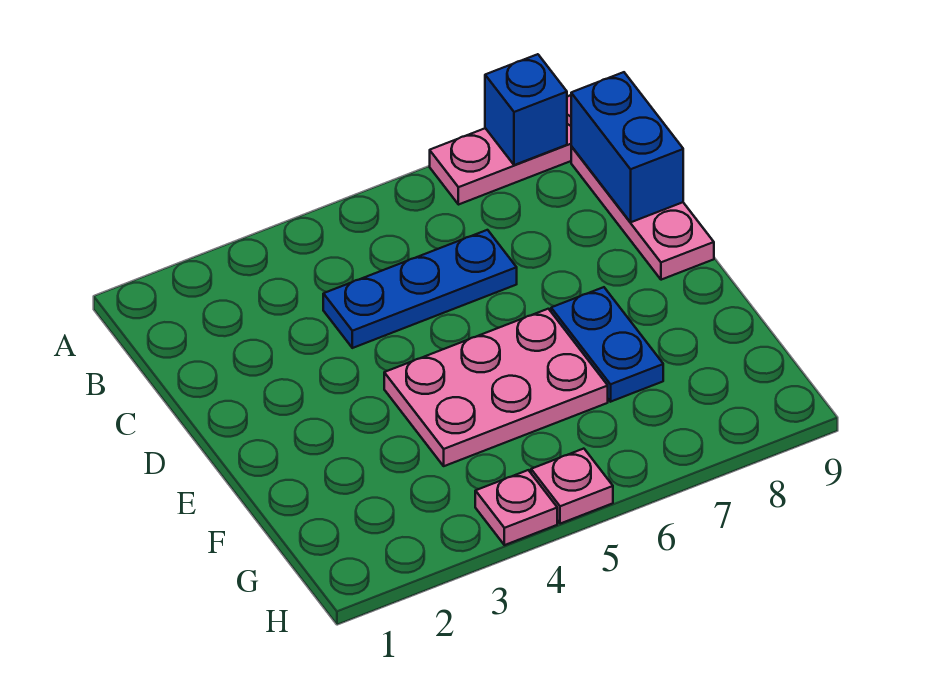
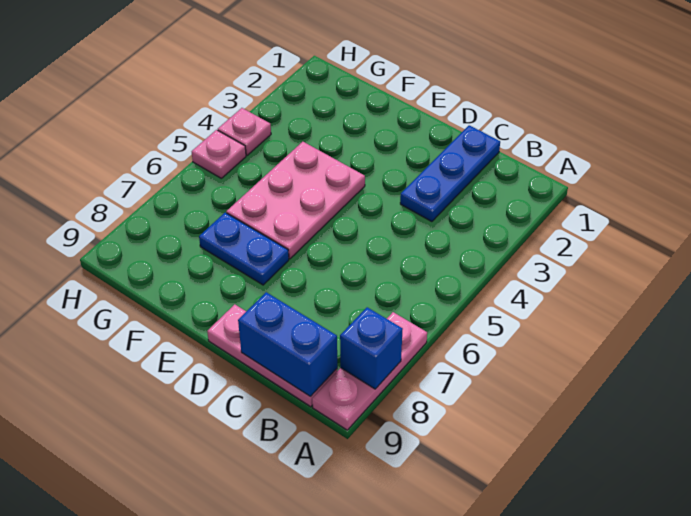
blue plate C4:C6 level 1 -> blue plate C1:C3 level 1

